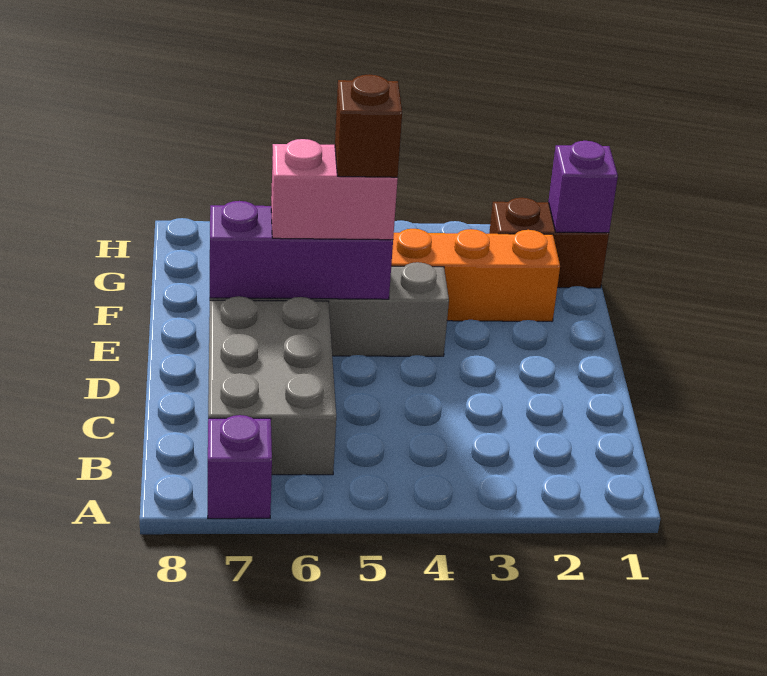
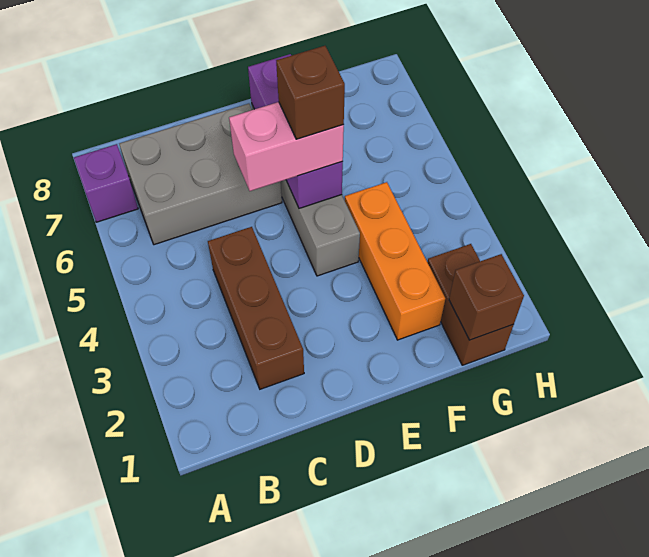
none -> brown brick C2:C4 level 1
pink brick E5:E6 level 3 -> pink brick D5:E5 level 3
purple brick G1 level 2 -> brown brick G1 level 2

